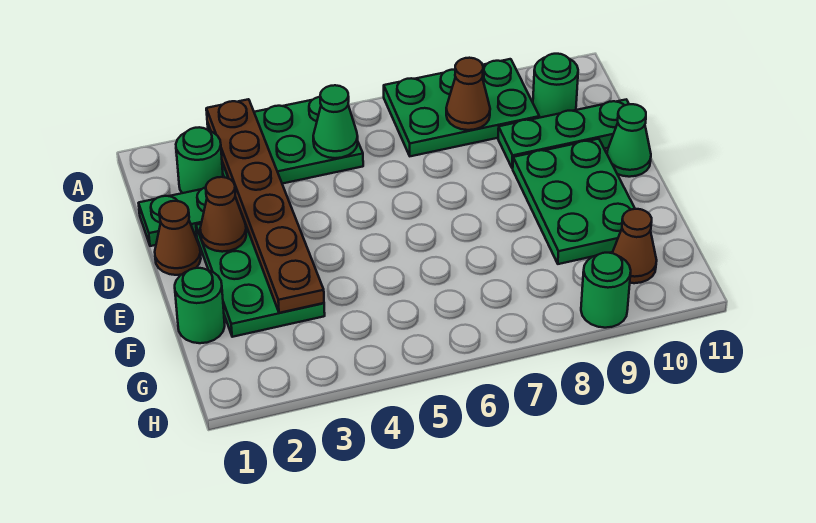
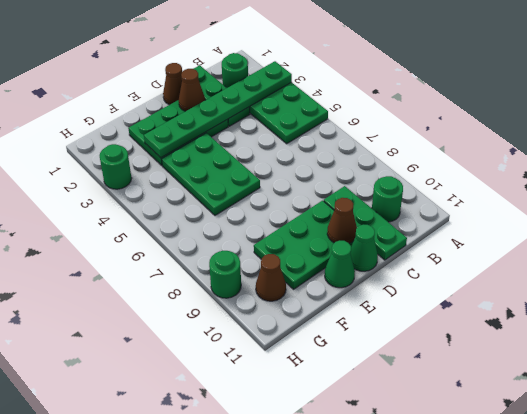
brown plate A3:F3 level 2 -> green plate A3:F3 level 2
green plate A7:B9 level 1 -> green plate E4:F6 level 1
green cone B5 level 2 -> green cone E11 level 1
brown cone B8 level 2 -> brown cone D10 level 2
green round brick F1 level 1 -> green round brick H3 level 1

